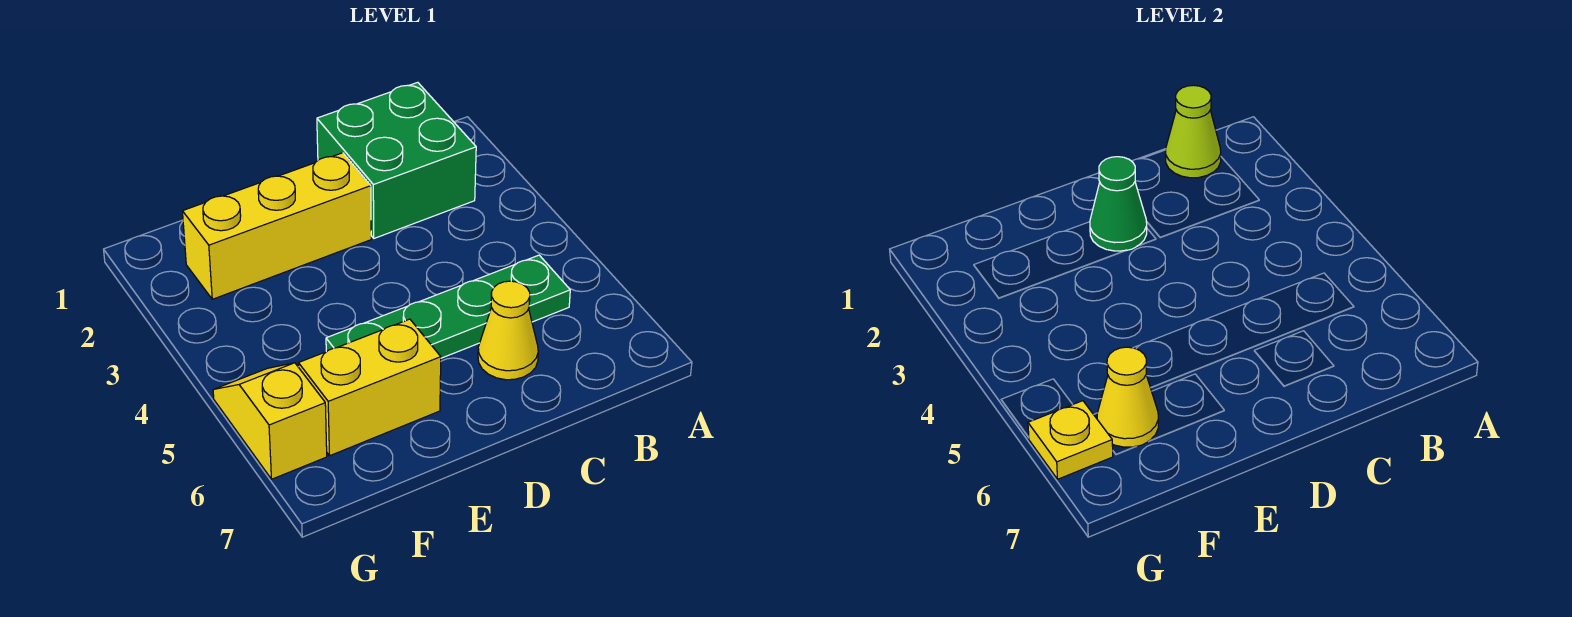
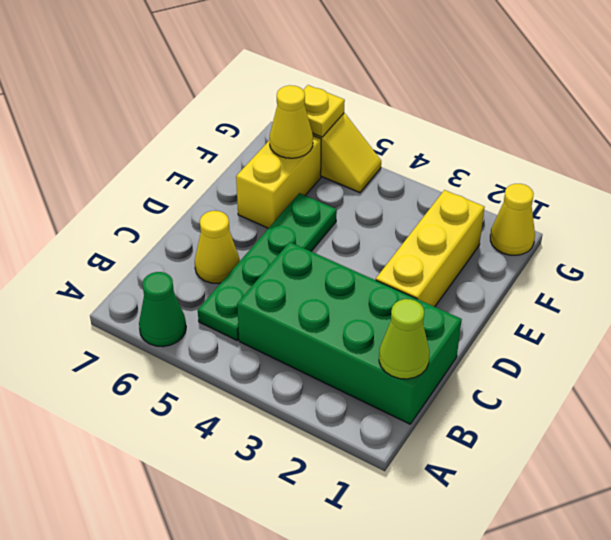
green brick B1:C2 level 1 -> green brick B1:C4 level 1
green cone D2 level 2 -> green cone A6 level 1
none -> yellow cone G1 level 1

